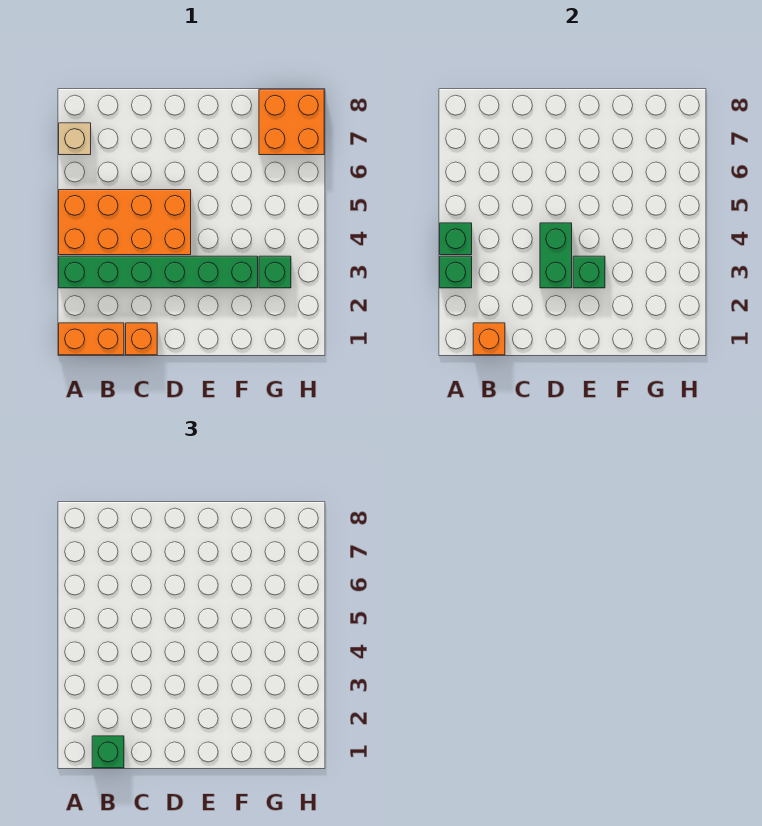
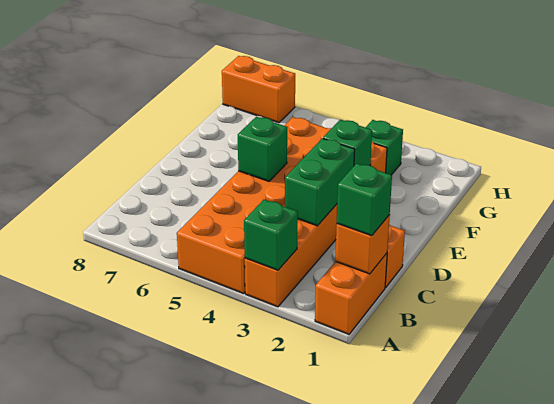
green brick A3:F3 level 1 -> orange brick A3:F3 level 1
orange brick A4:D5 level 1 -> orange brick A4:F5 level 1
green brick A4 level 2 -> green brick D5 level 2
tan brick A7 level 1 -> none
green brick D3:D4 level 2 -> green brick C3:D3 level 2
orange brick G7:H8 level 1 -> orange brick H7:H8 level 1

